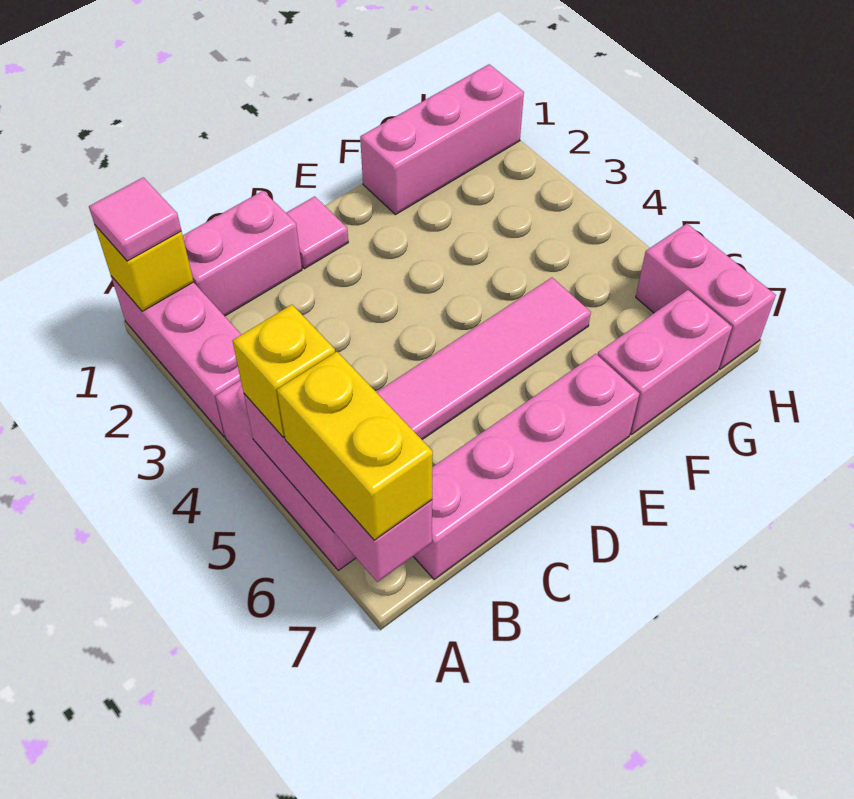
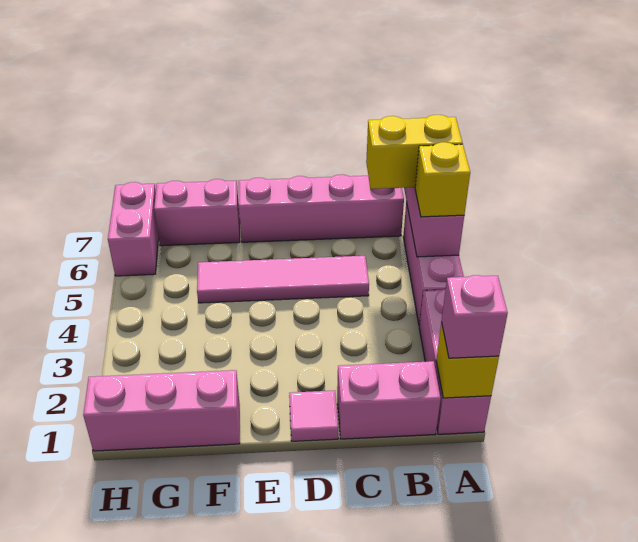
pink tile A1 level 3 -> pink brick A1 level 3
yellow brick A6:A7 level 3 -> yellow brick A6:B6 level 3

